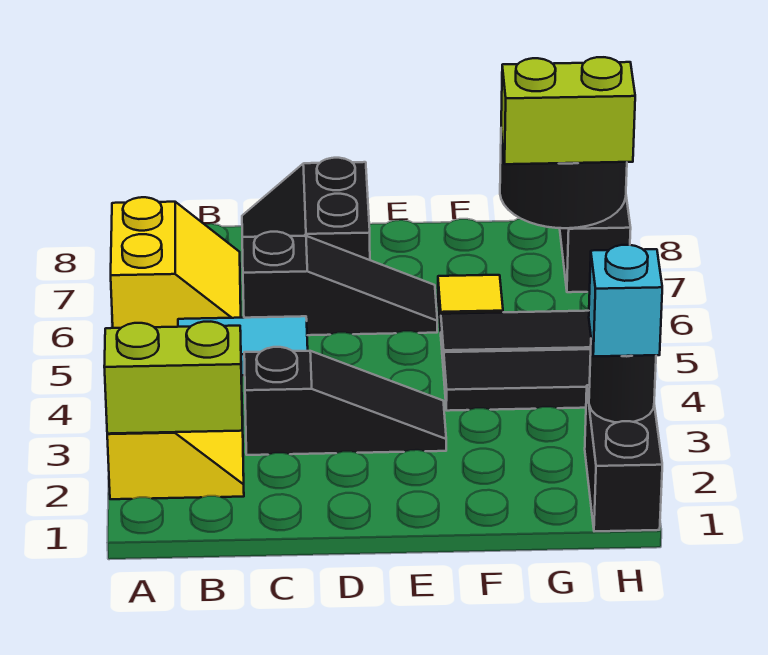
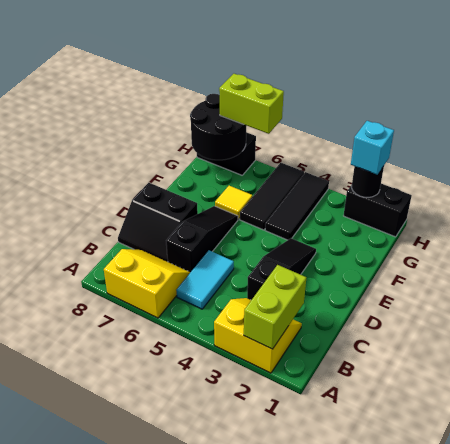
lime brick G7:H7 level 3 -> lime brick H6:H7 level 3

